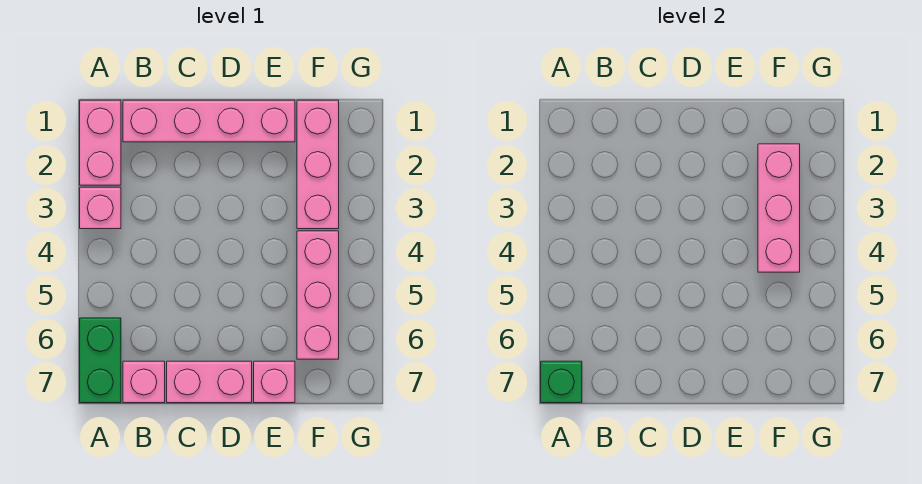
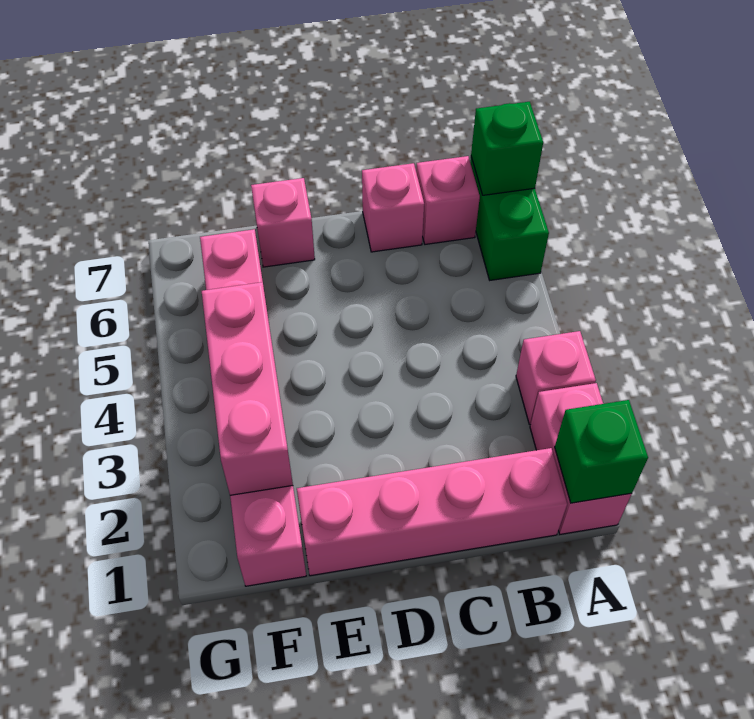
none -> green brick A1 level 2
pink brick C7:D7 level 1 -> pink brick C7 level 1

